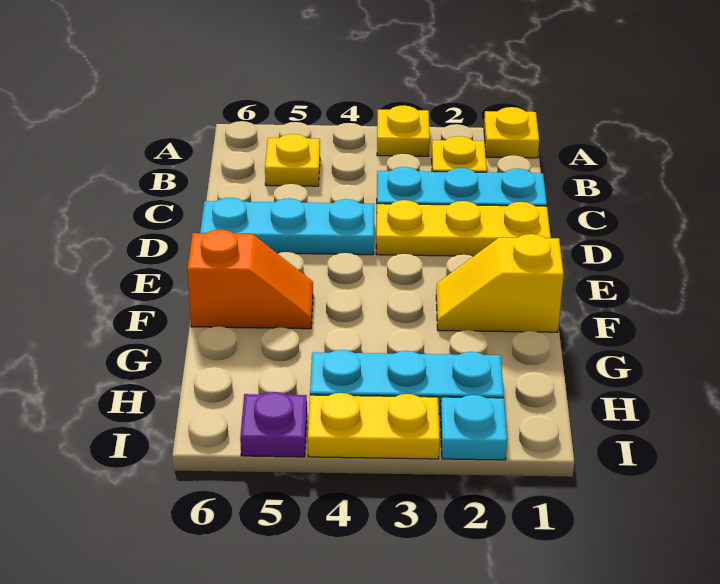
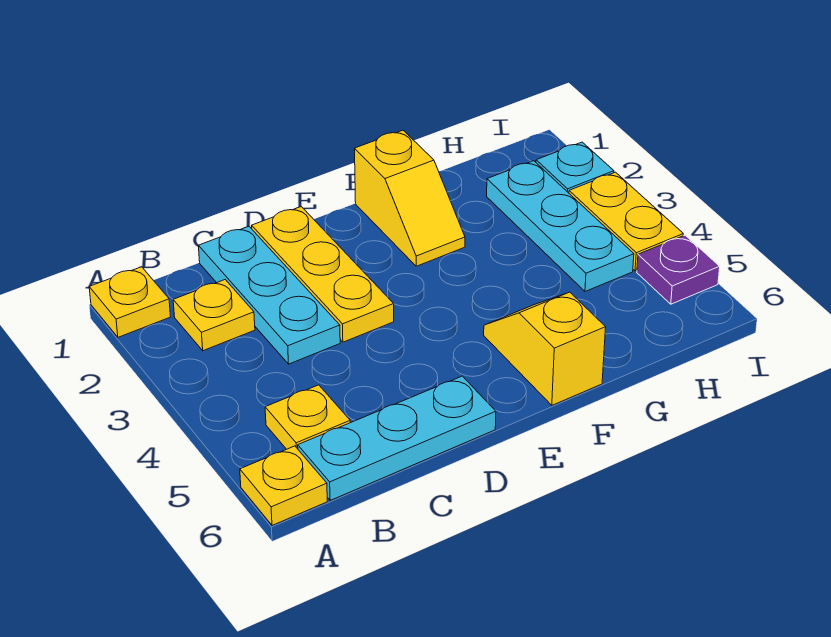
yellow plate A3 level 1 -> yellow plate A6 level 1
cyan plate D4:D6 level 1 -> cyan plate B6:D6 level 1
orange slope F5:F6 level 1 top 6 -> yellow slope F5:F6 level 1 top 6

